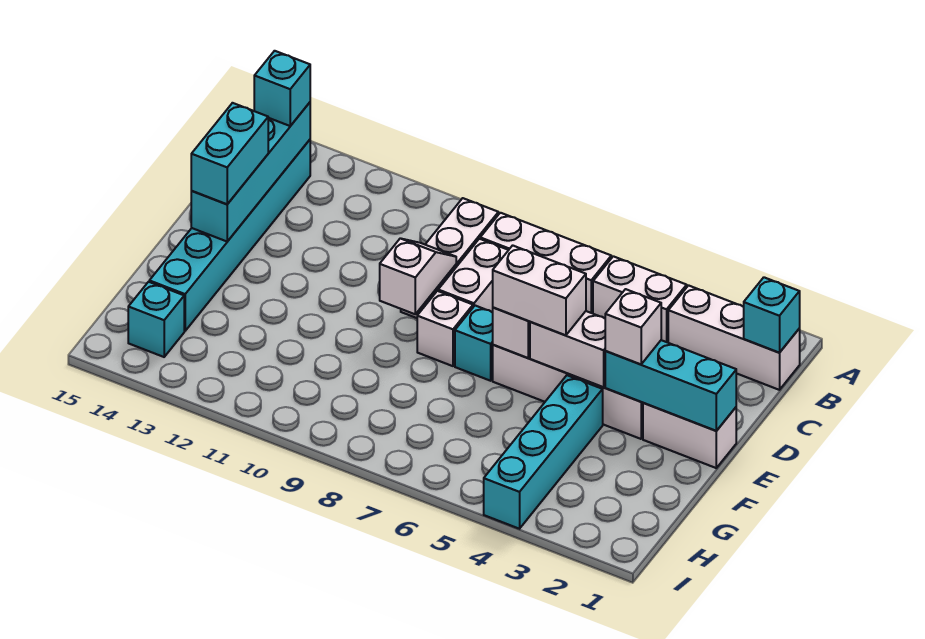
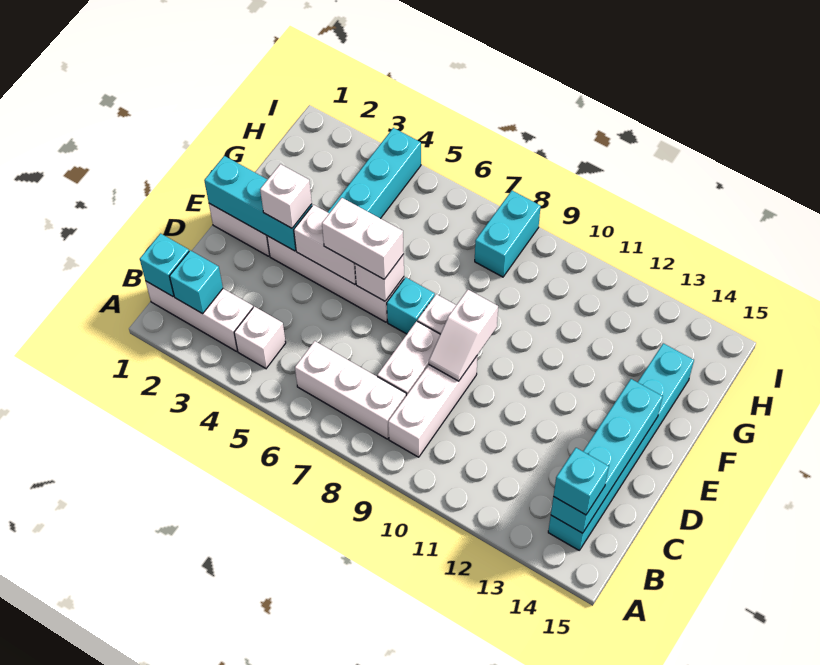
white brick B4:B5 level 1 -> white brick B4 level 1
cyan brick D14:E14 level 3 -> cyan brick H8:I8 level 1
cyan brick H14 level 1 -> cyan brick B2 level 2

